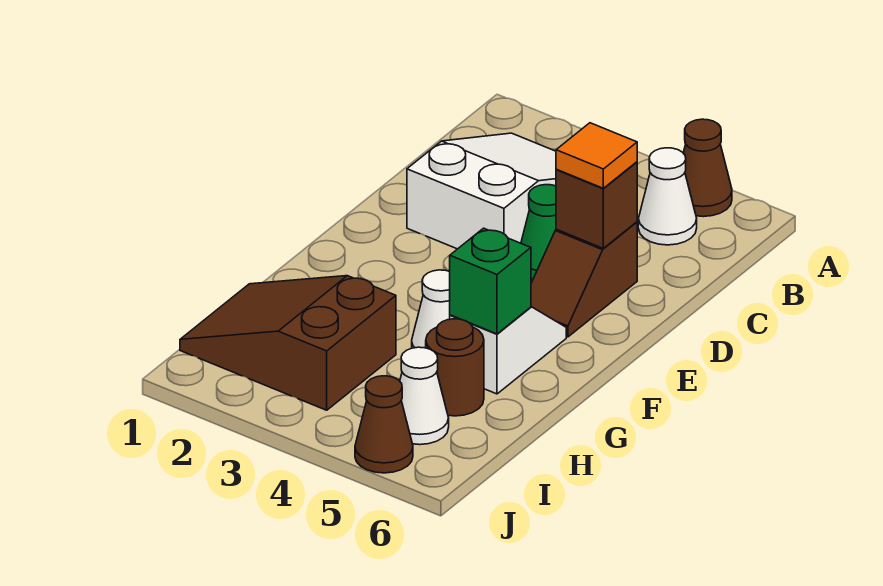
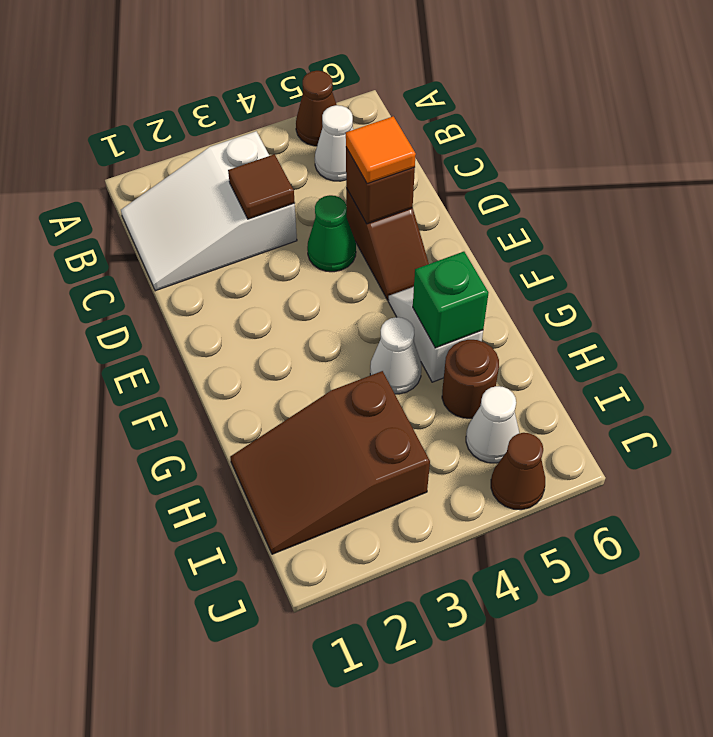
white slope B2:D3 level 1 top D -> white slope B1:C3 level 1 top 3
none -> brown tile C3 level 2

